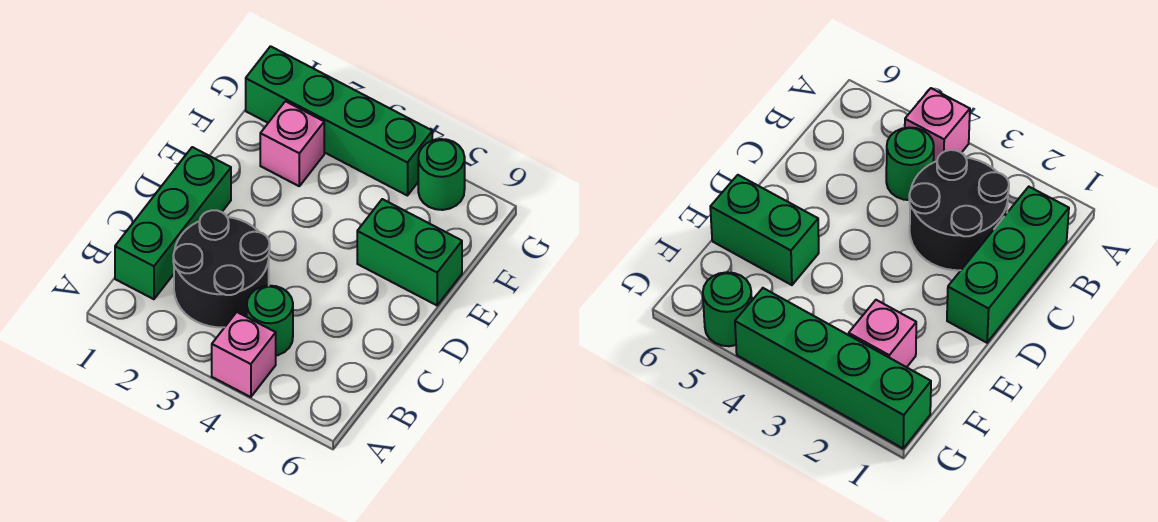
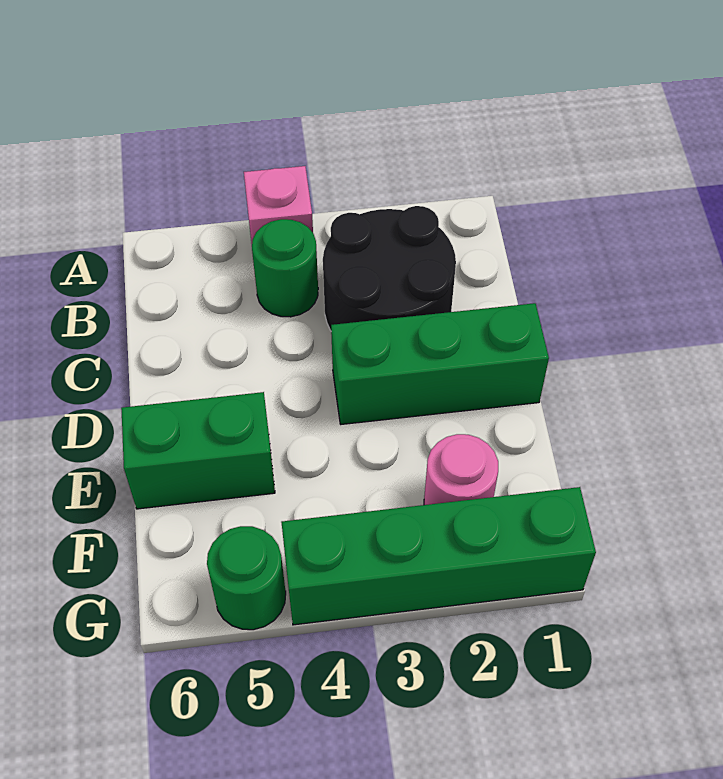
green brick B1:D1 level 1 -> green brick D1:D3 level 1
pink brick F2 level 1 -> pink round brick F2 level 1

